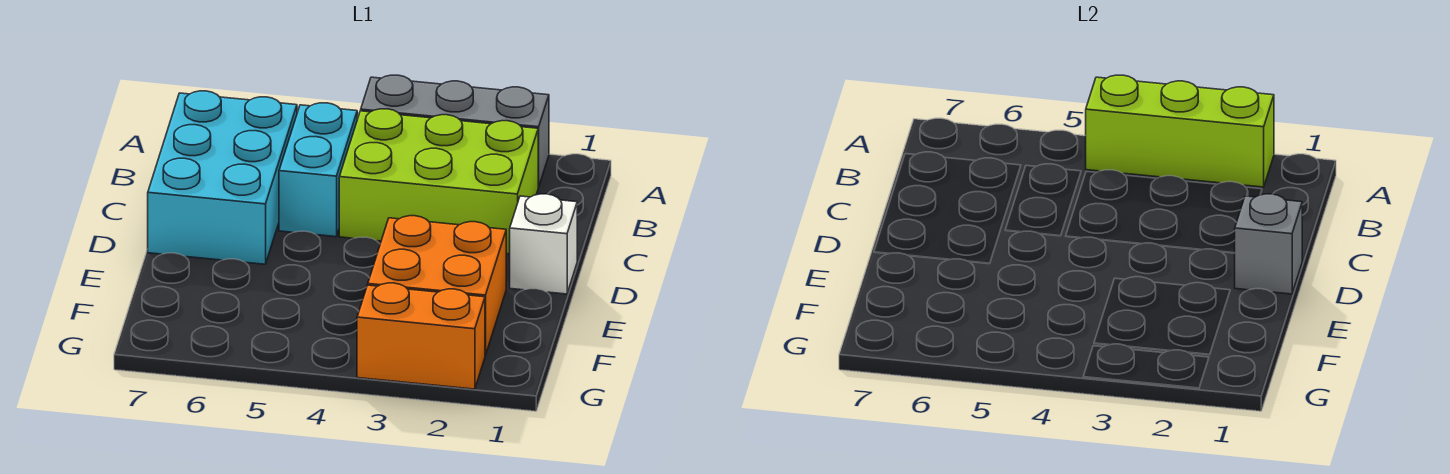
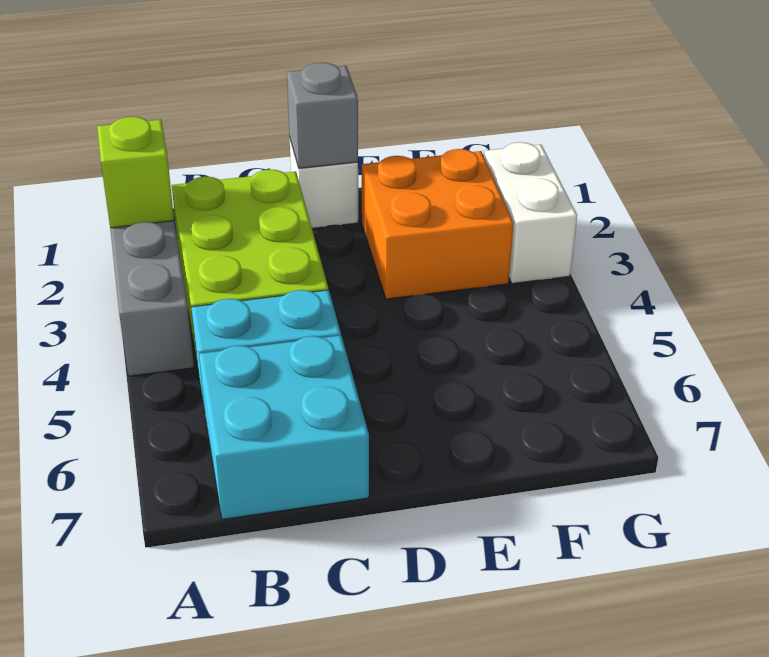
lime brick A2:A4 level 2 -> lime brick A2 level 2
cyan brick B6:D7 level 1 -> cyan brick B6:C7 level 1
orange brick G2:G3 level 1 -> white brick G2:G3 level 1

